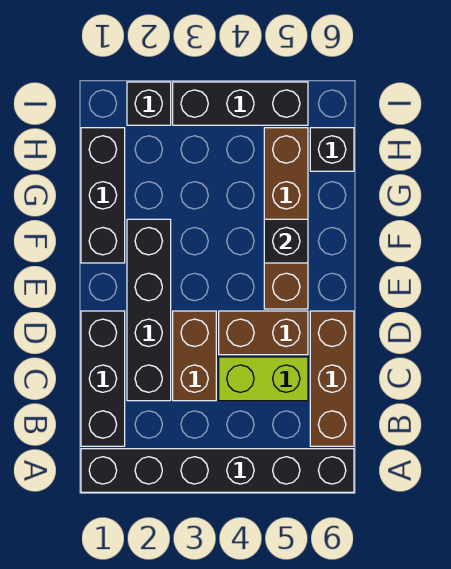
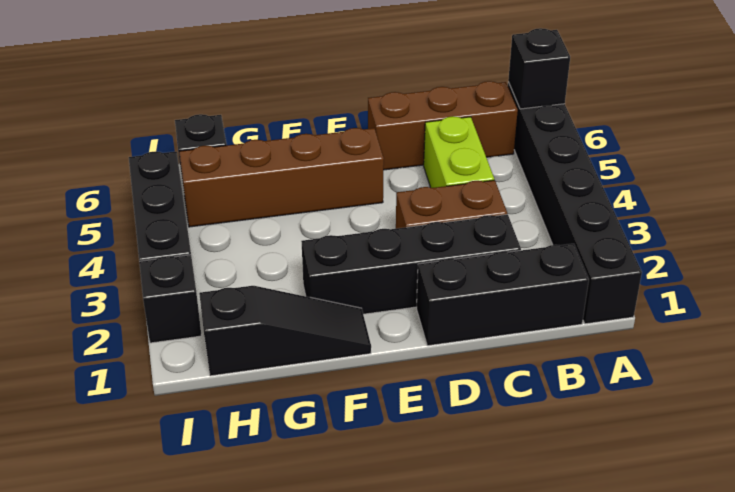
brown brick D4:D5 level 1 -> none
black brick F1:H1 level 1 -> black slope F1:H1 level 1 top H
black brick F5 level 2 -> black brick A6 level 2

